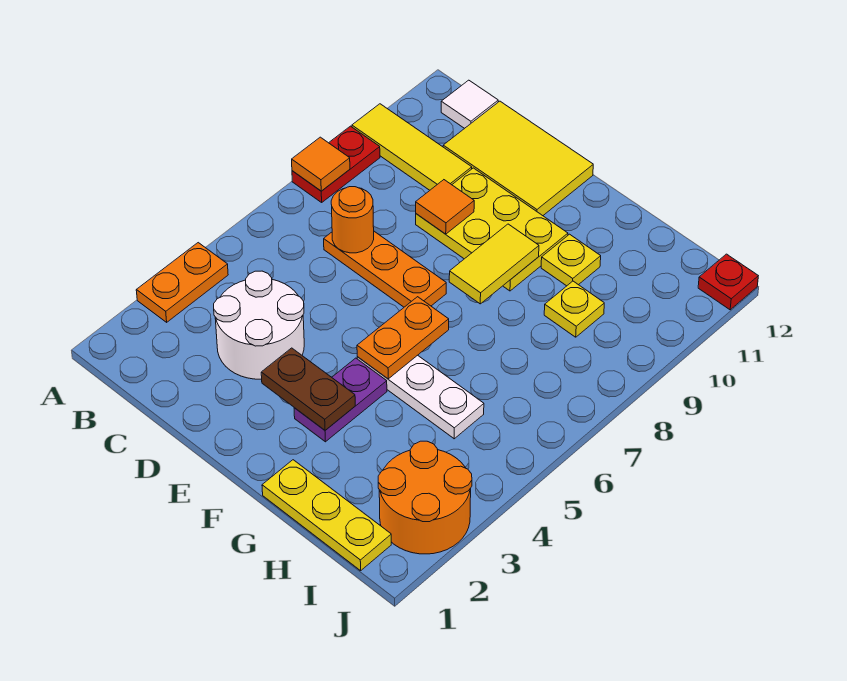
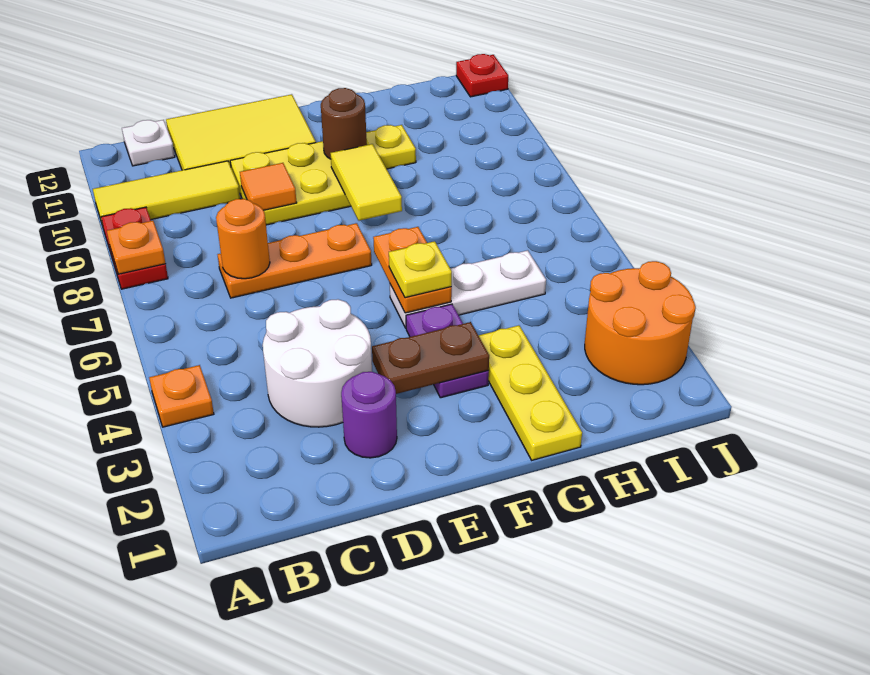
orange plate A3:A4 level 1 -> orange plate A4 level 1
orange tile A8 level 2 -> orange plate A8 level 2
white tile B12 level 1 -> white plate B12 level 1
none -> purple round brick D2 level 1
none -> brown round brick F10 level 2
yellow plate G1:I1 level 1 -> yellow plate G1:G3 level 1
yellow plate H9 level 1 -> yellow plate F5 level 3

